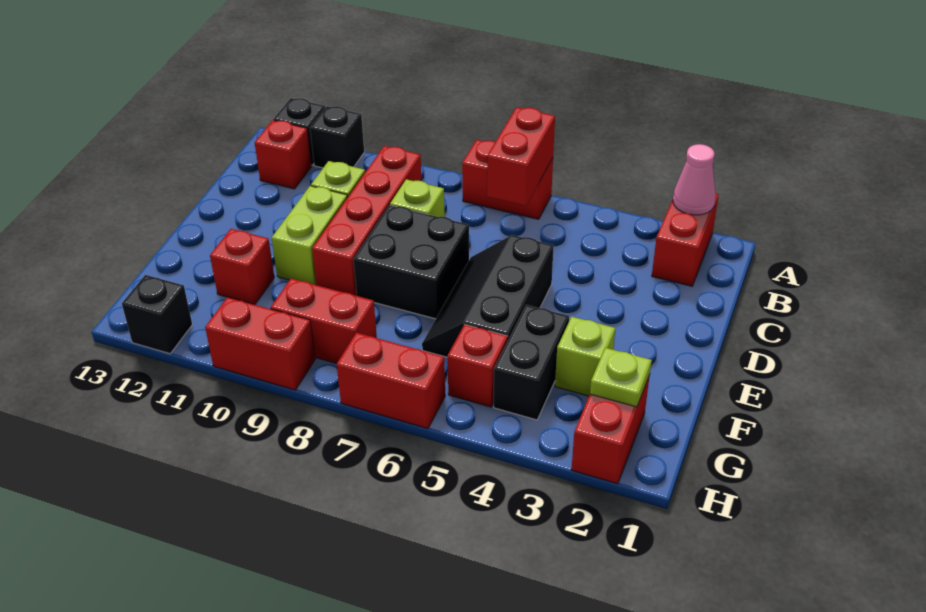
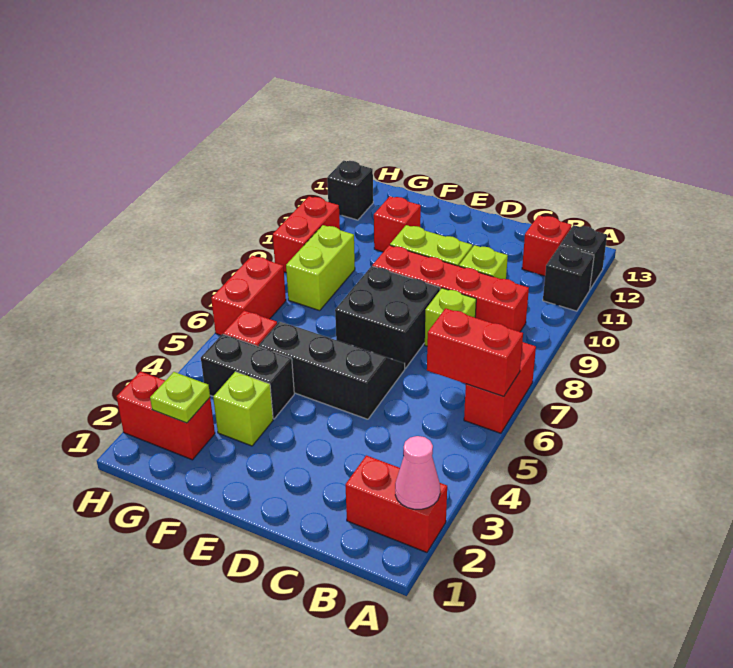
red brick G8:G9 level 1 -> lime brick G8:G9 level 1

